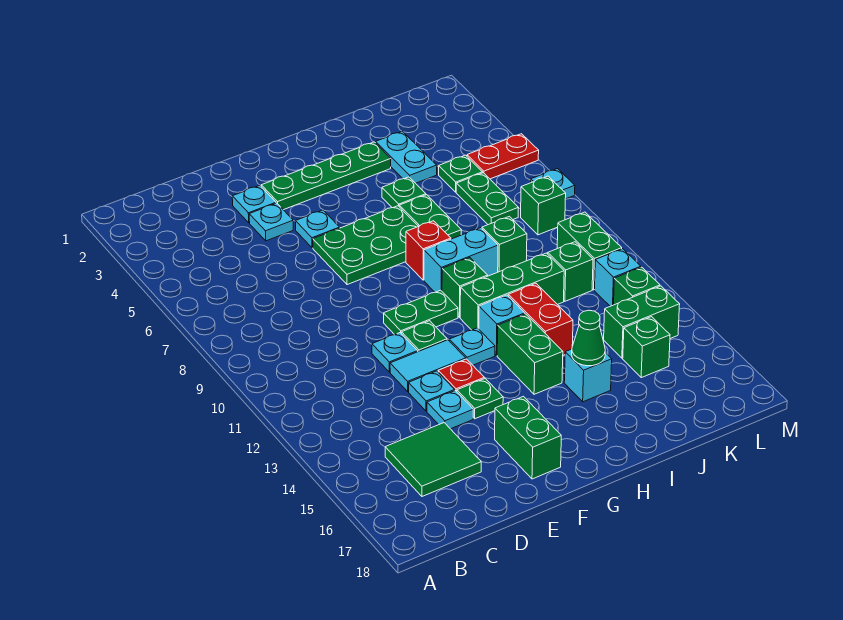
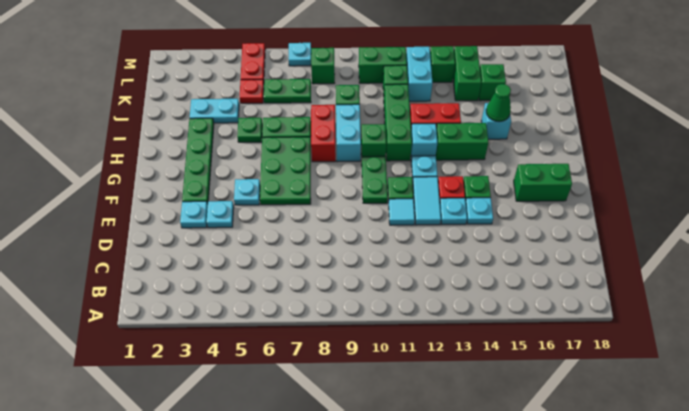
green tile C15:D16 level 1 -> none
cyan plate E11 level 1 -> cyan tile E11 level 1
red brick H8 level 1 -> red brick H8:I8 level 1
green plate K5 level 1 -> red plate K5 level 1
cyan brick L12 level 1 -> cyan brick K12:L12 level 1

